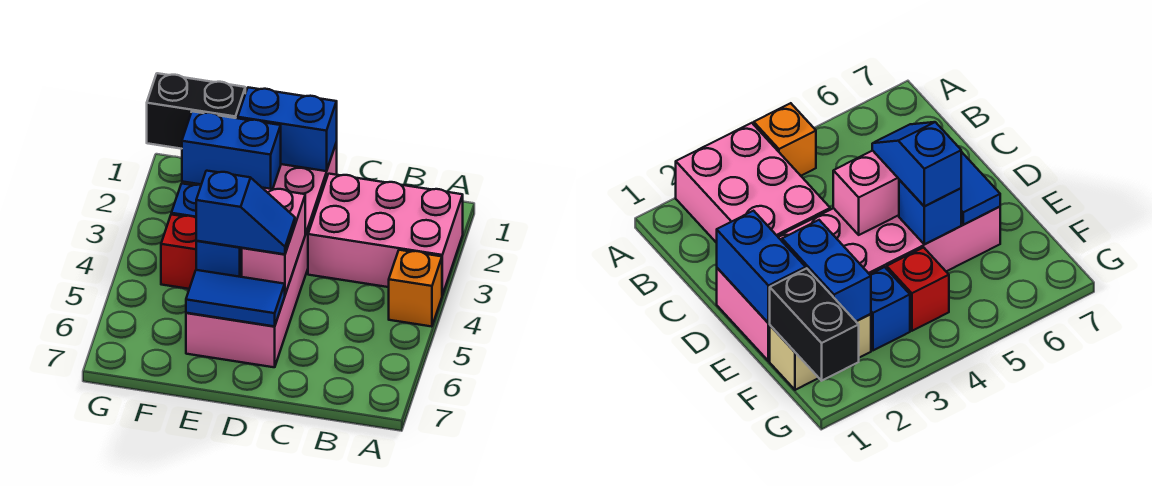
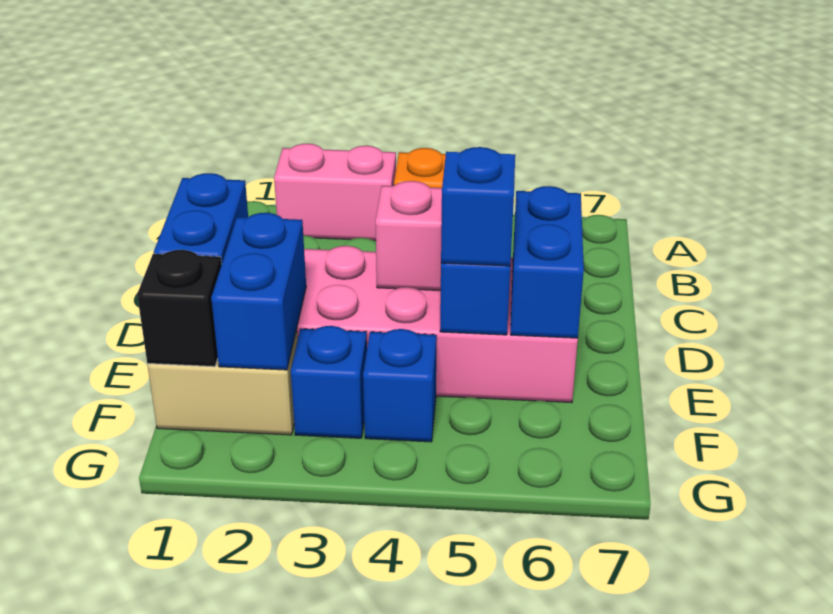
pink brick A2:C3 level 1 -> pink brick A2:A3 level 1
blue tile D6:E6 level 2 -> blue brick D6:E6 level 2
black brick F1:G1 level 2 -> black brick F1 level 2
red brick F4 level 1 -> blue brick F4 level 1

